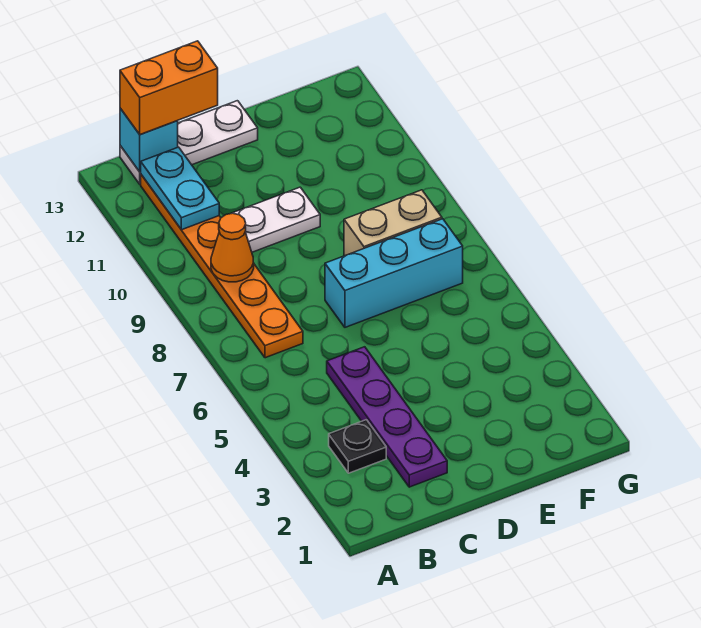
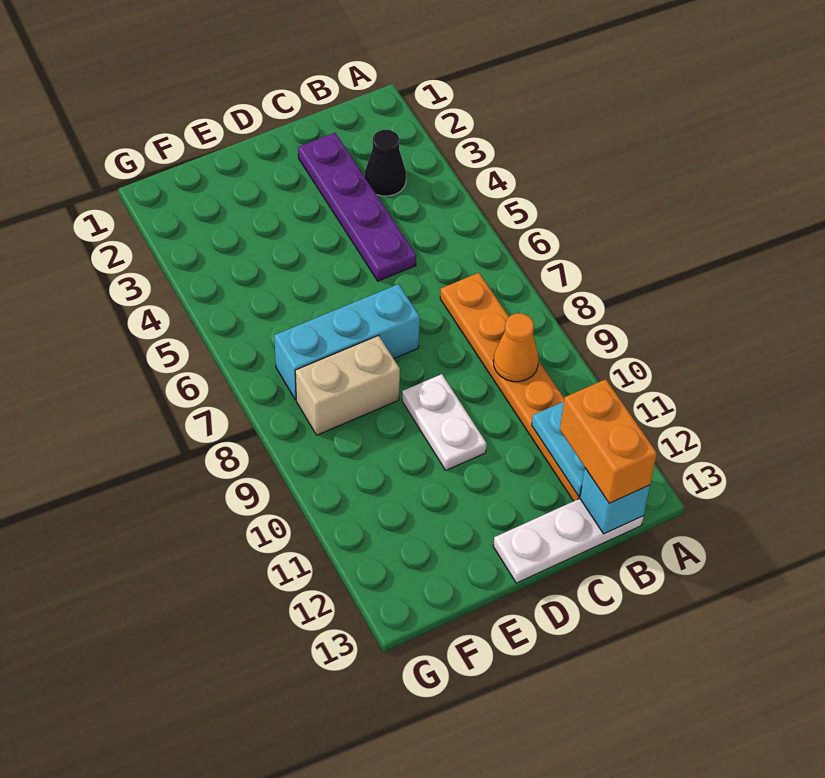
black plate B3 level 1 -> black cone B3 level 1
orange brick B13:C13 level 3 -> orange brick B12:B13 level 3
white plate C10:D10 level 1 -> white plate D9:D10 level 1

